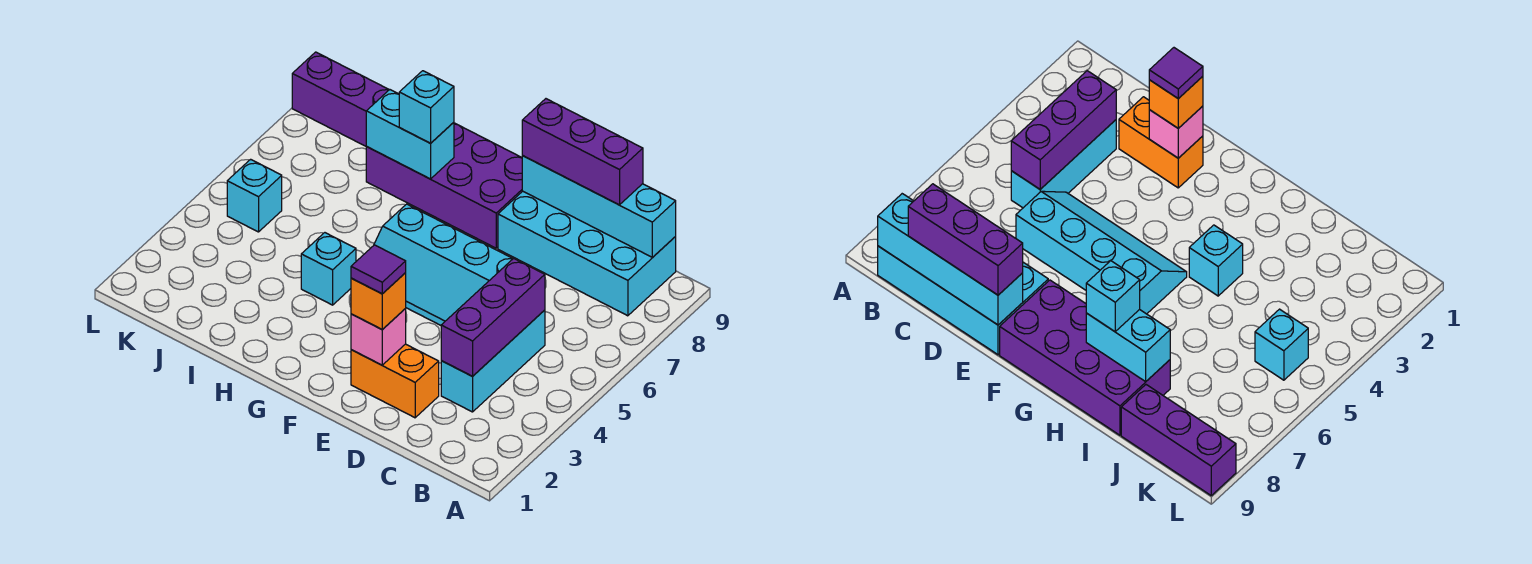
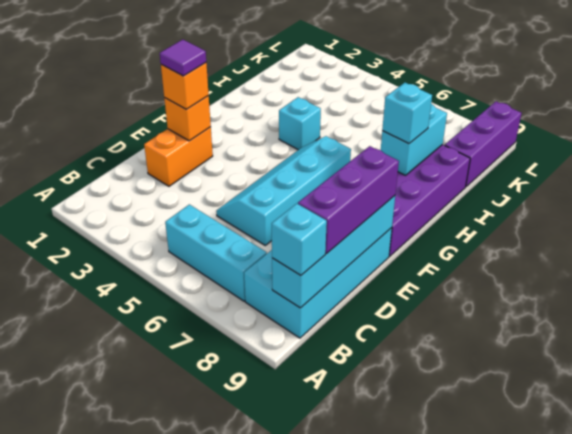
cyan brick C3:C5 level 1 -> cyan brick B5:B7 level 1
purple brick C3:C5 level 2 -> none
pink brick E2 level 2 -> orange brick E2 level 2
cyan brick K5 level 1 -> cyan brick B9 level 3

